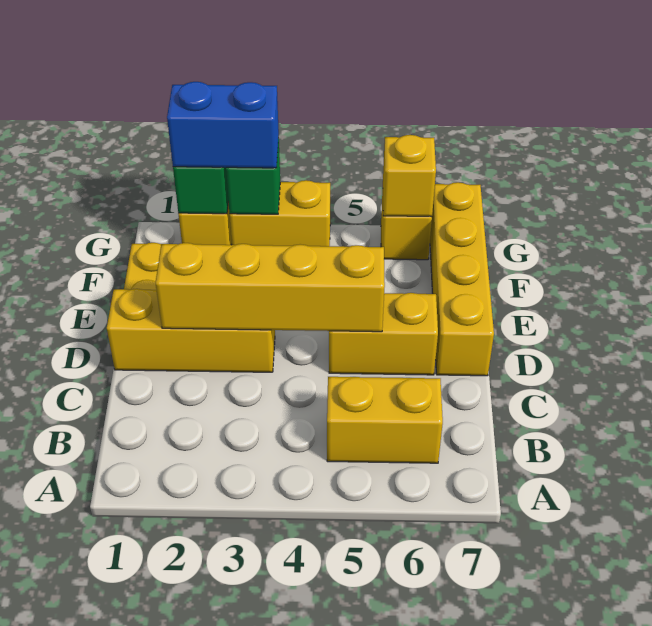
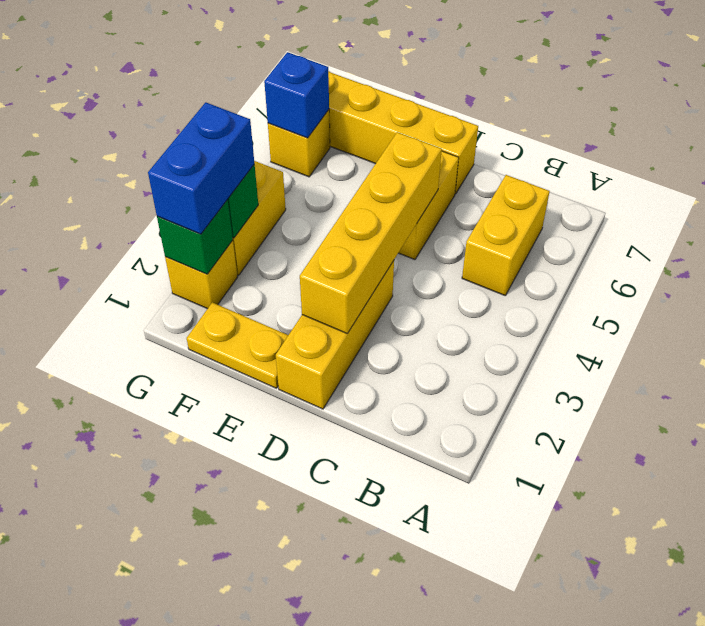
yellow brick G6 level 2 -> blue brick G6 level 2

